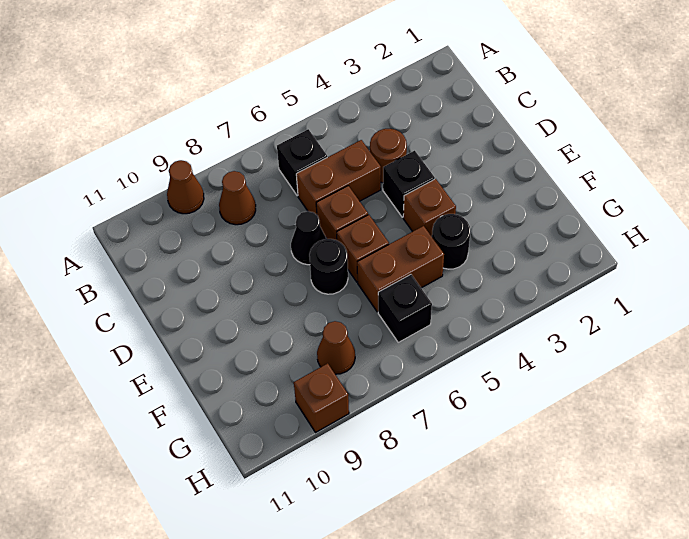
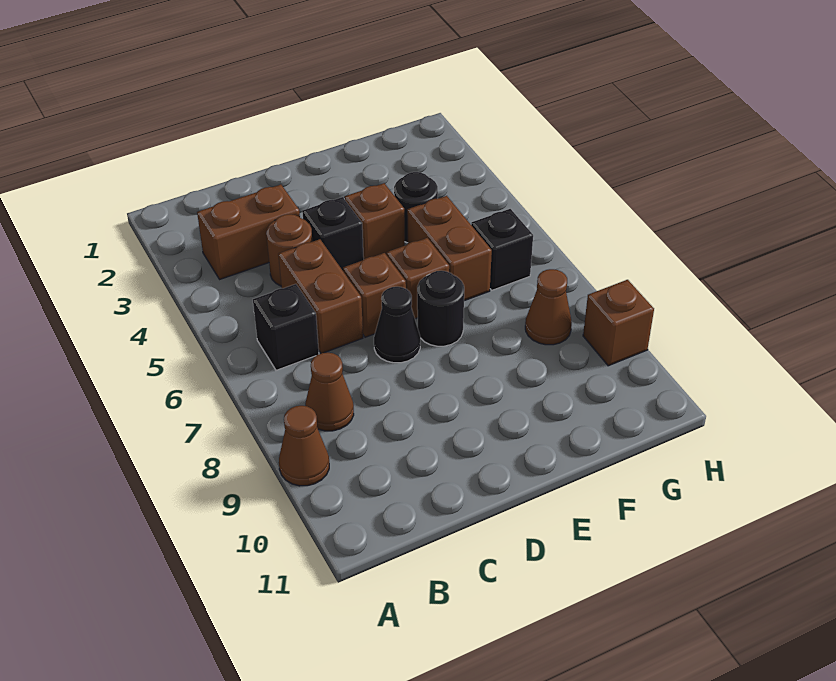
none -> brown brick B3:C3 level 1

